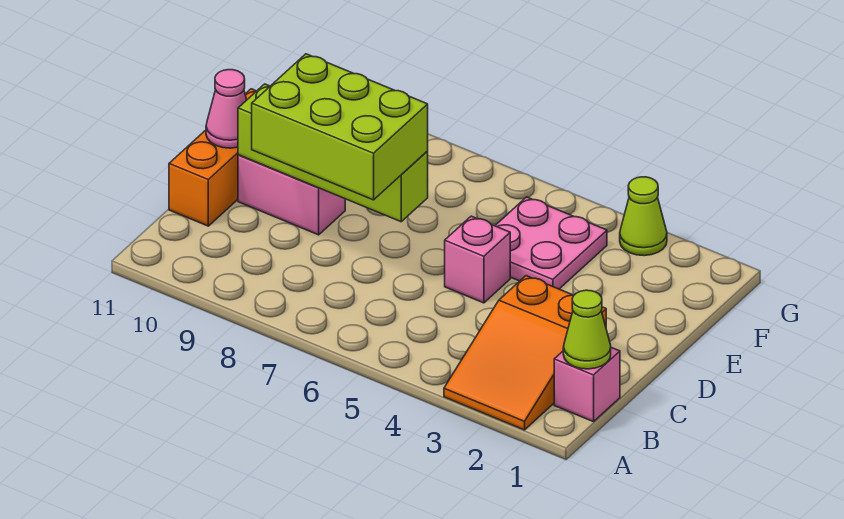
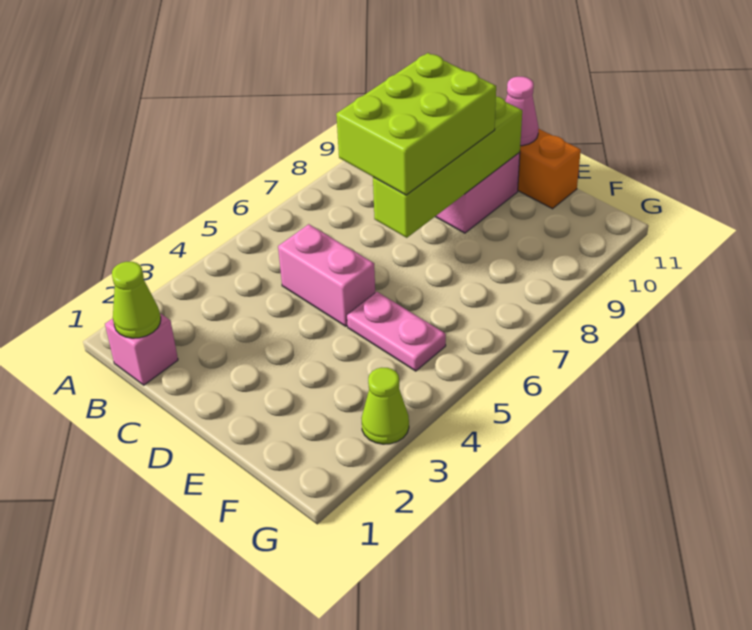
orange slope A2:C3 level 1 top C -> none
pink brick D5 level 1 -> pink brick C5:D5 level 1
pink plate E4:F5 level 1 -> pink plate E5:F5 level 1

